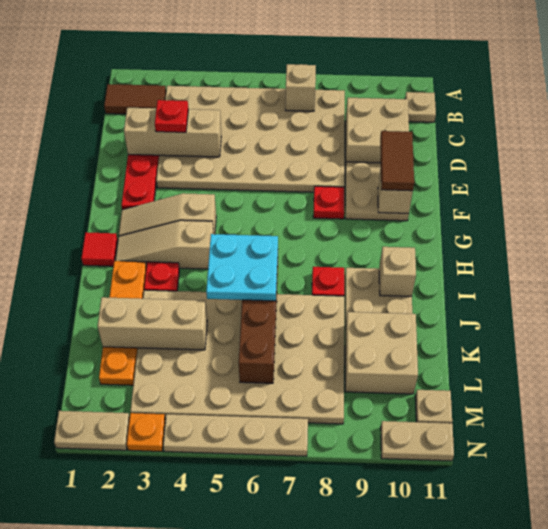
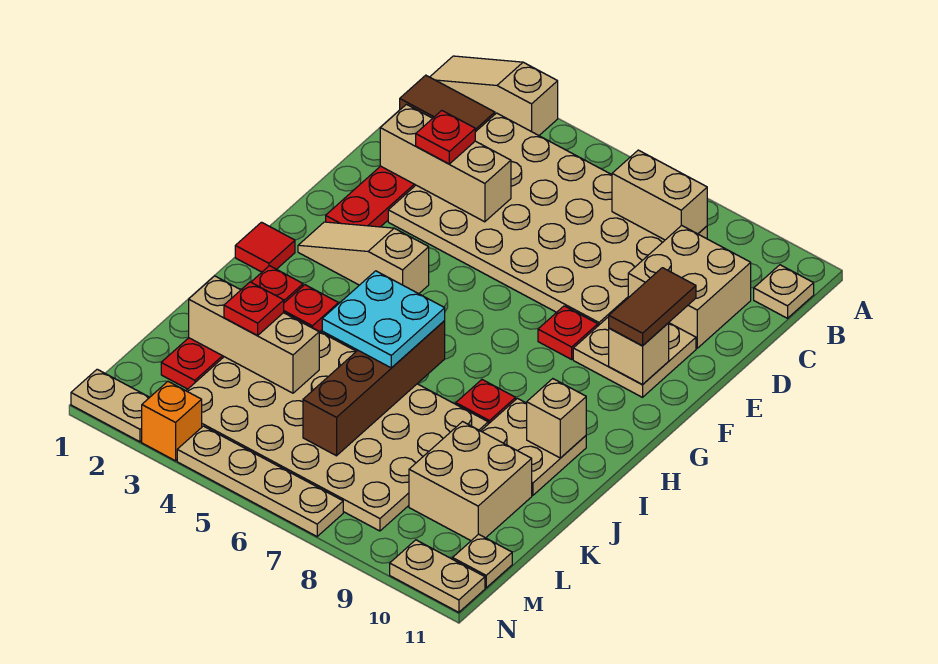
tan brick B7 level 2 -> tan brick B7:B8 level 2
tan slope H2:H4 level 1 top 4 -> tan slope A1:A3 level 1 top 3
orange plate I2:L2 level 1 -> red plate I2:L2 level 1
none -> red plate K3 level 3
orange plate N3 level 1 -> orange brick N3 level 1

